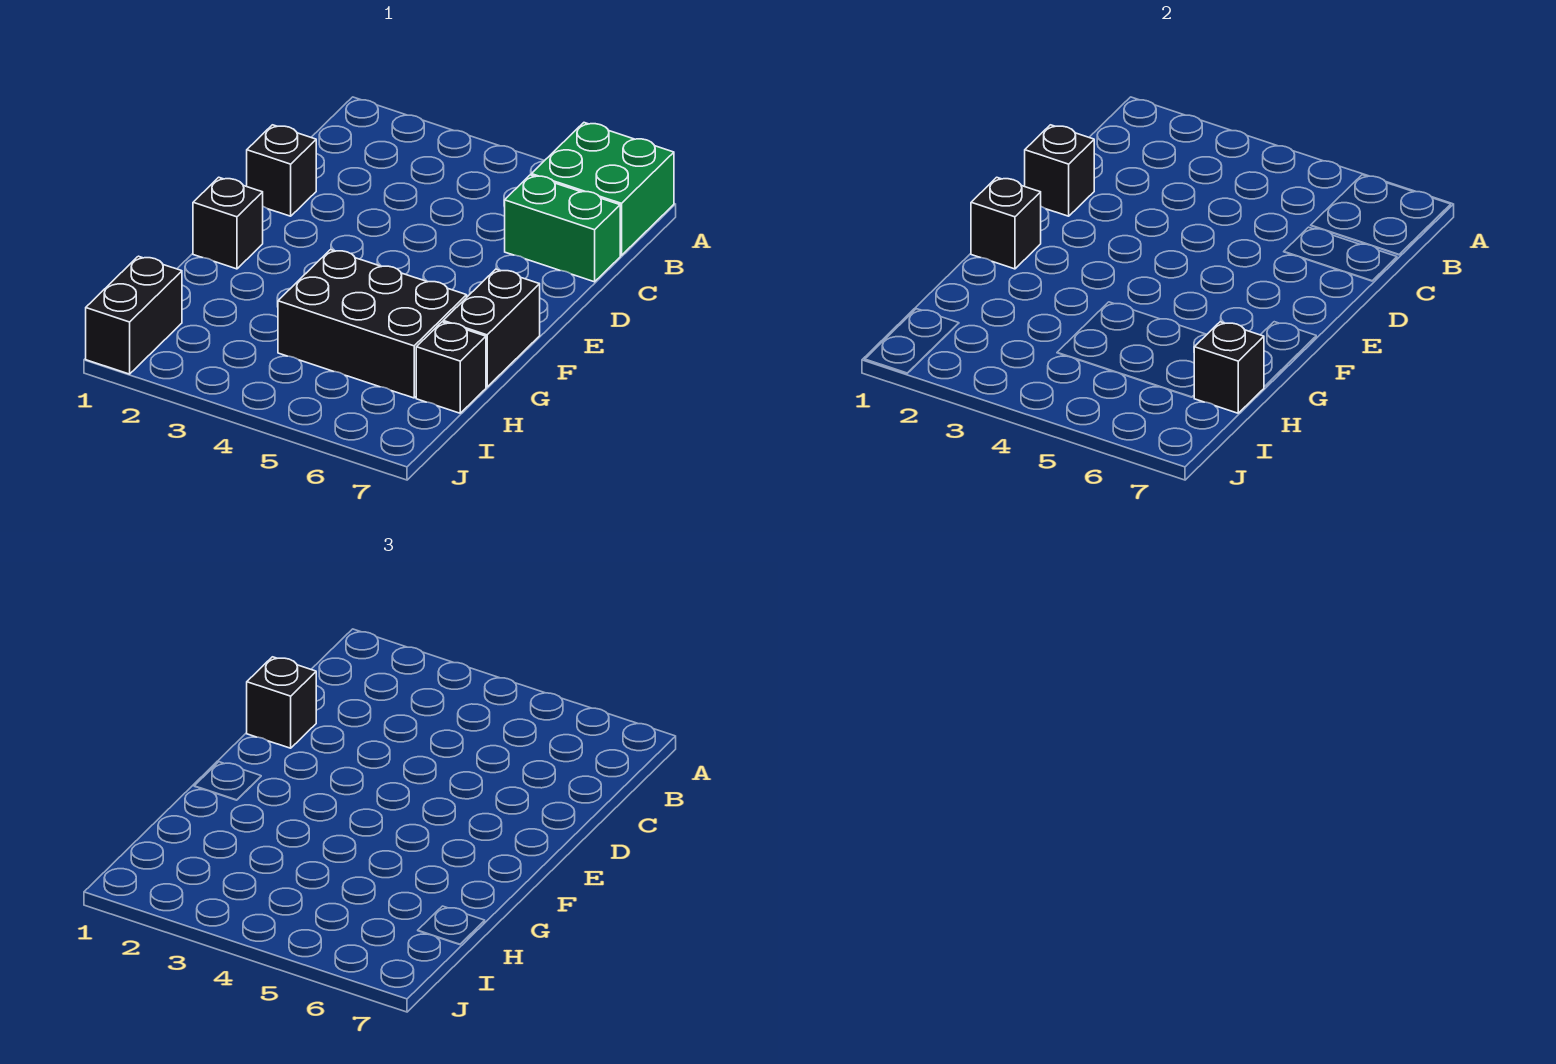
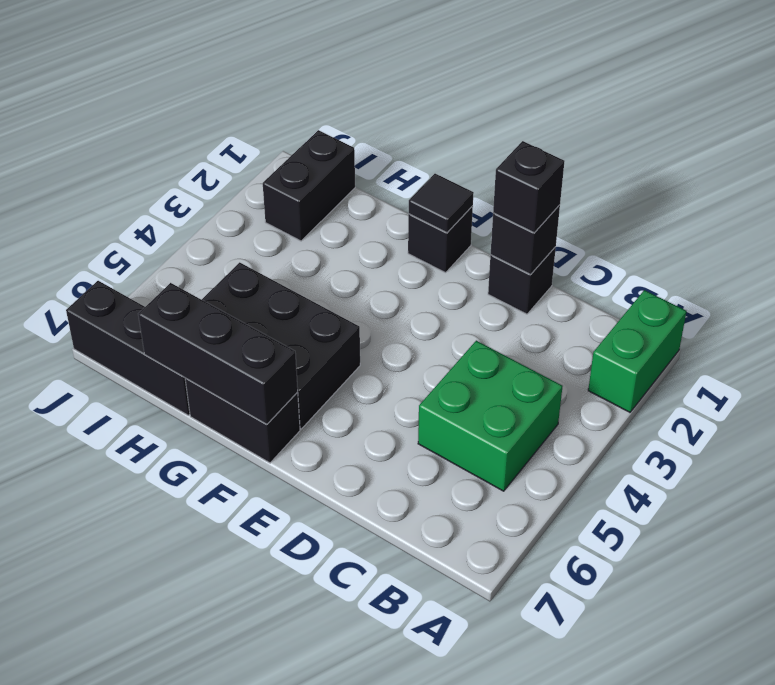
green brick A6:B7 level 1 -> green brick B4:C5 level 1
green brick C6:C7 level 1 -> green brick A1:A2 level 1
black brick F1 level 2 -> black tile F1 level 2
black brick G4:H6 level 1 -> black brick F5:H6 level 1
black brick H7 level 1 -> black brick H7:J7 level 1
black brick H7 level 2 -> black brick F7:H7 level 2
black brick I1:J1 level 1 -> black brick I1:I2 level 1

